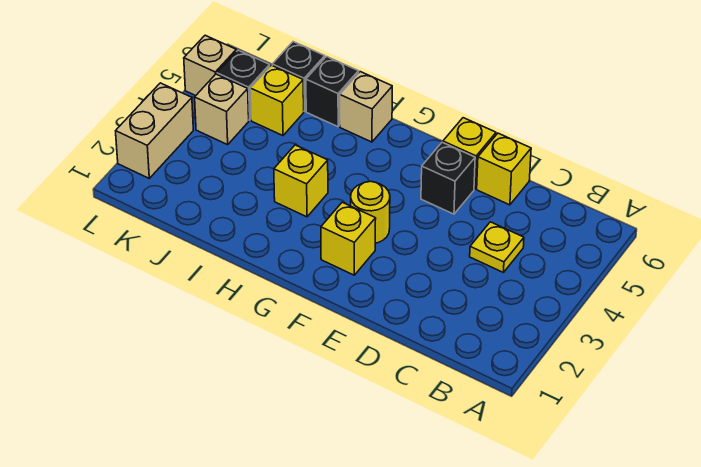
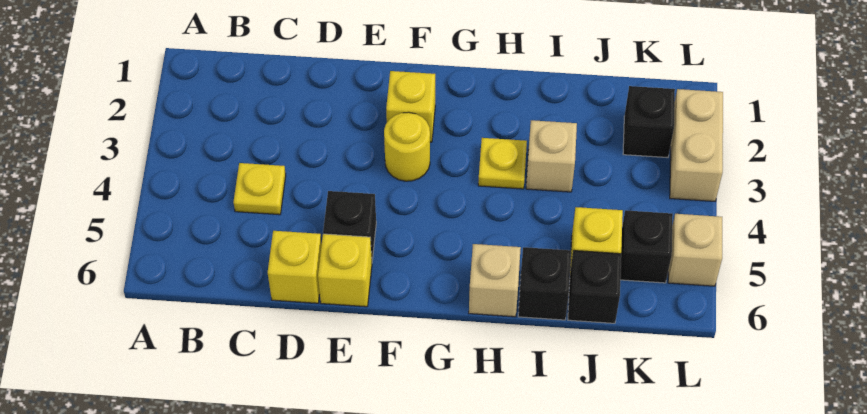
yellow brick H3 level 1 -> yellow plate H3 level 1
none -> black brick K2 level 1
tan brick K4 level 1 -> tan brick I3 level 1

